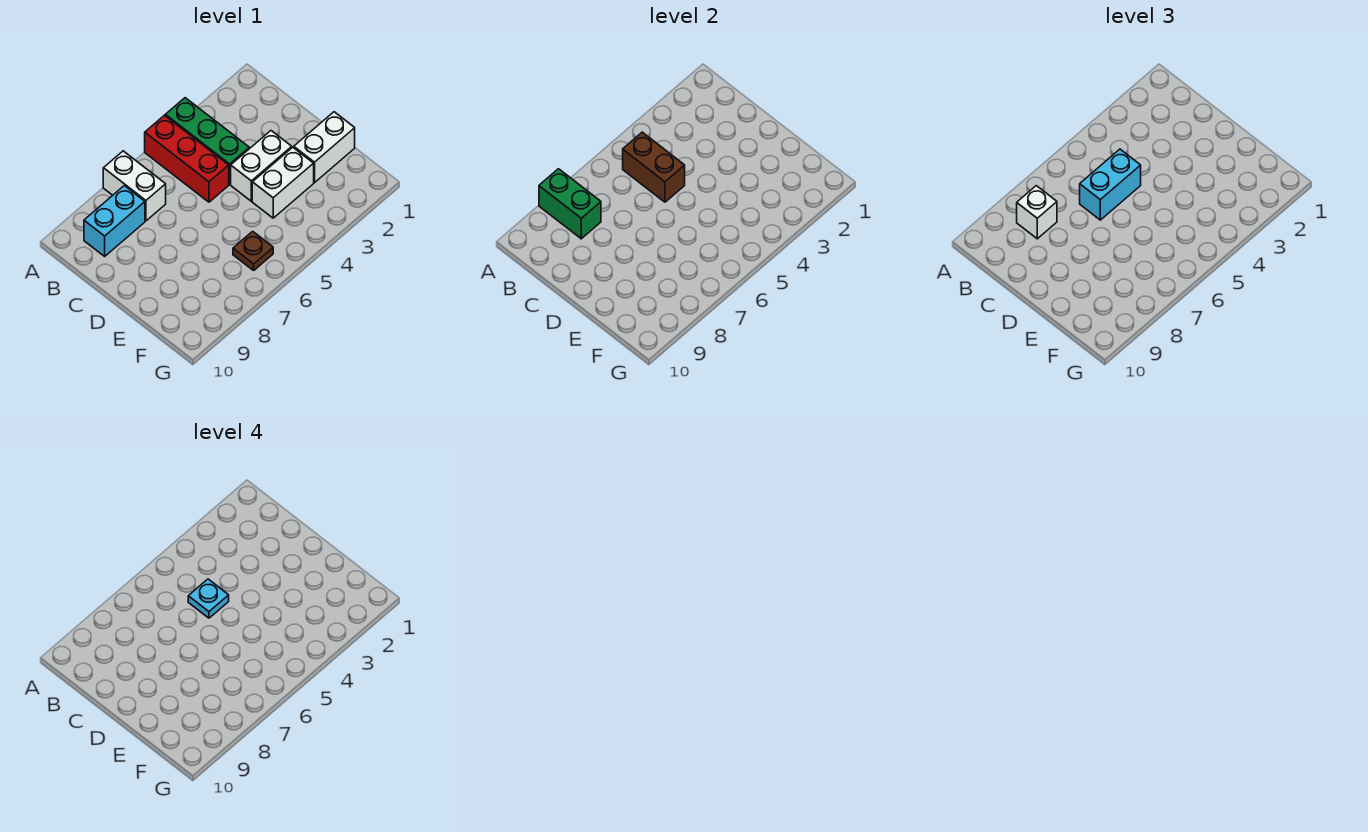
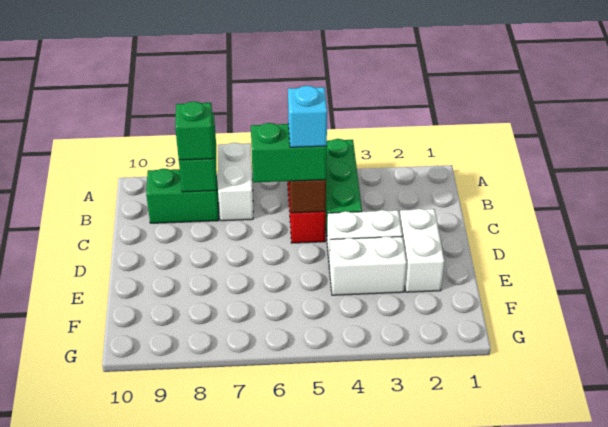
cyan brick B8:B9 level 1 -> green brick B8:B9 level 1
white brick B8 level 3 -> green brick B8 level 3
cyan brick C5:C6 level 3 -> green brick C5:C6 level 3
cyan plate C5 level 4 -> cyan brick C5 level 4
white brick E1:E2 level 1 -> white brick D2:E2 level 1
brown plate F6 level 1 -> none

